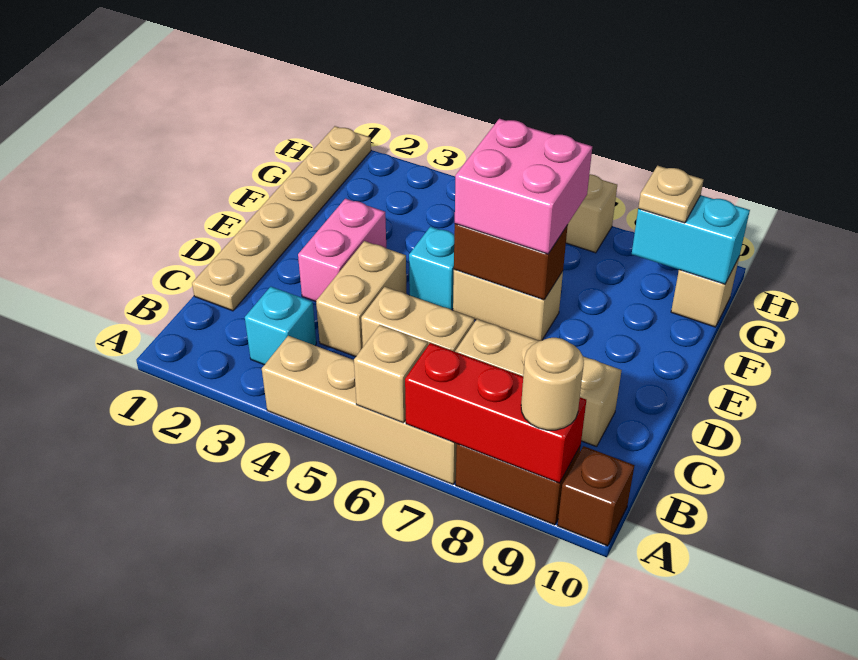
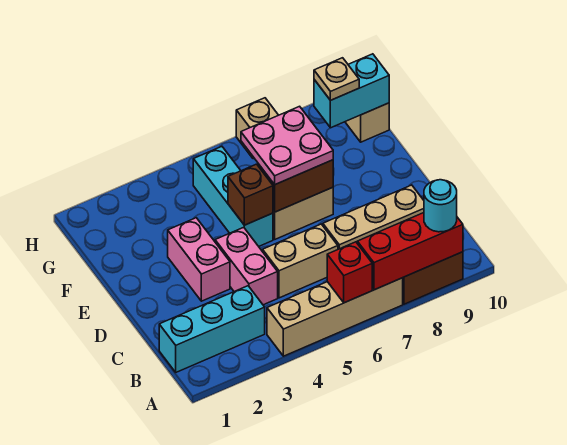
tan brick A6 level 2 -> red brick A6 level 2
tan round brick A9 level 3 -> cyan round brick A9 level 3
brown brick A10 level 1 -> brown brick E5 level 2
cyan brick B3 level 1 -> cyan brick B1:B3 level 1
tan plate C1:H1 level 1 -> none
tan brick C4:D4 level 1 -> pink brick C4:D4 level 1
cyan brick E5 level 1 -> cyan brick E5:G5 level 1
pink brick E6:F7 level 3 -> pink plate E6:F7 level 3

